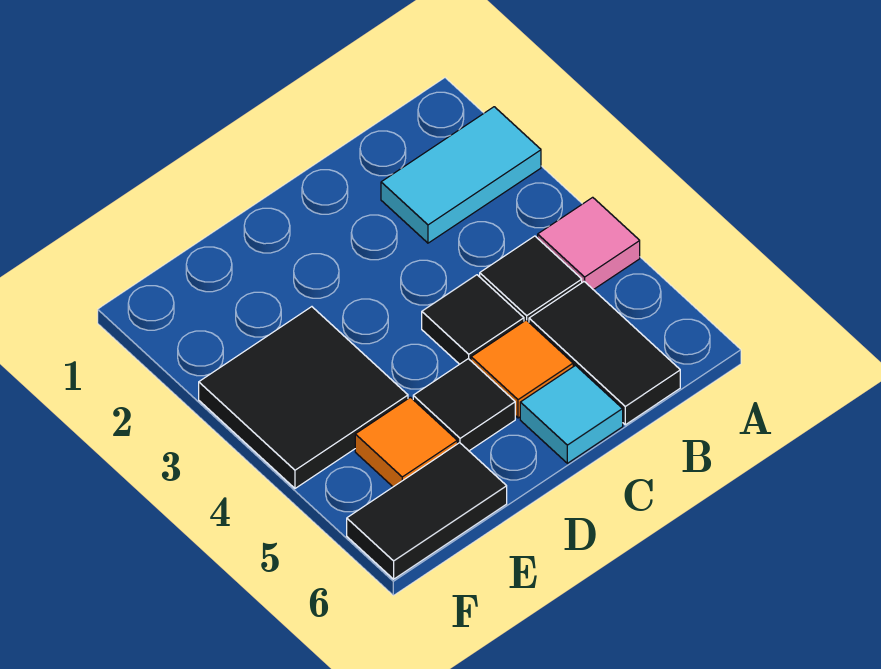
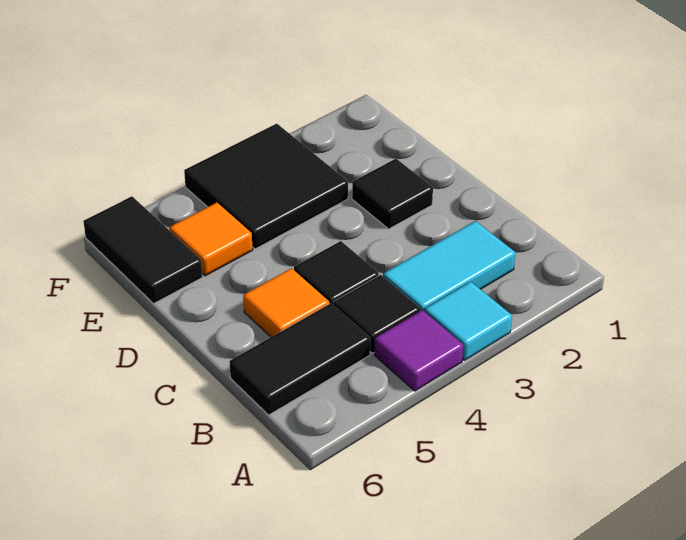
cyan tile A2:B2 level 1 -> cyan tile B2:B3 level 1
pink tile A4 level 1 -> purple tile A4 level 1
cyan tile C6 level 1 -> cyan tile A3 level 1
black tile D5 level 1 -> black tile D2 level 1

